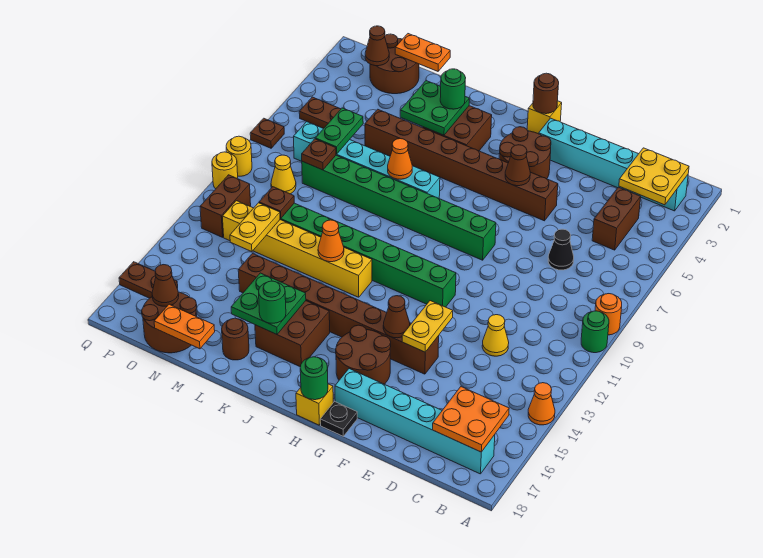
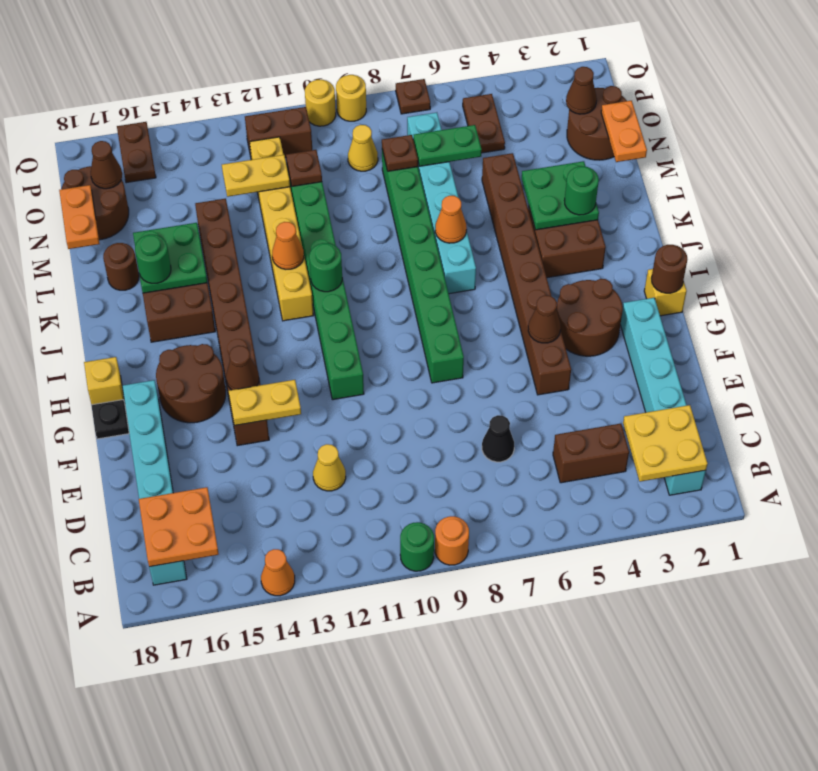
green round brick H18 level 2 -> green round brick J11 level 2

